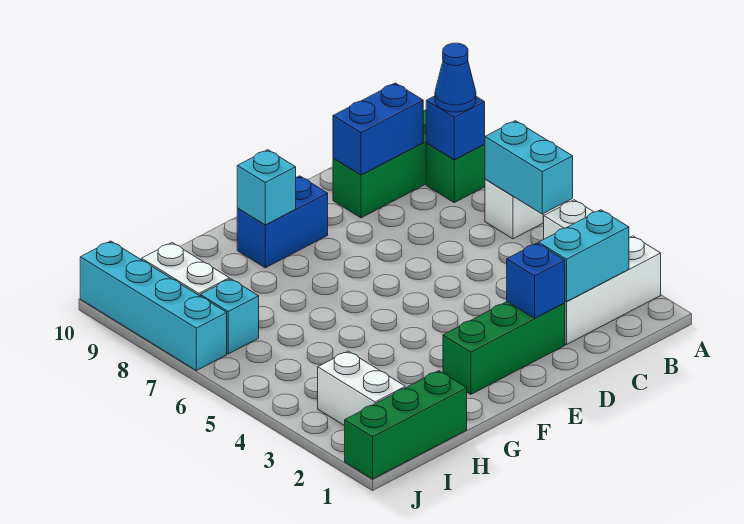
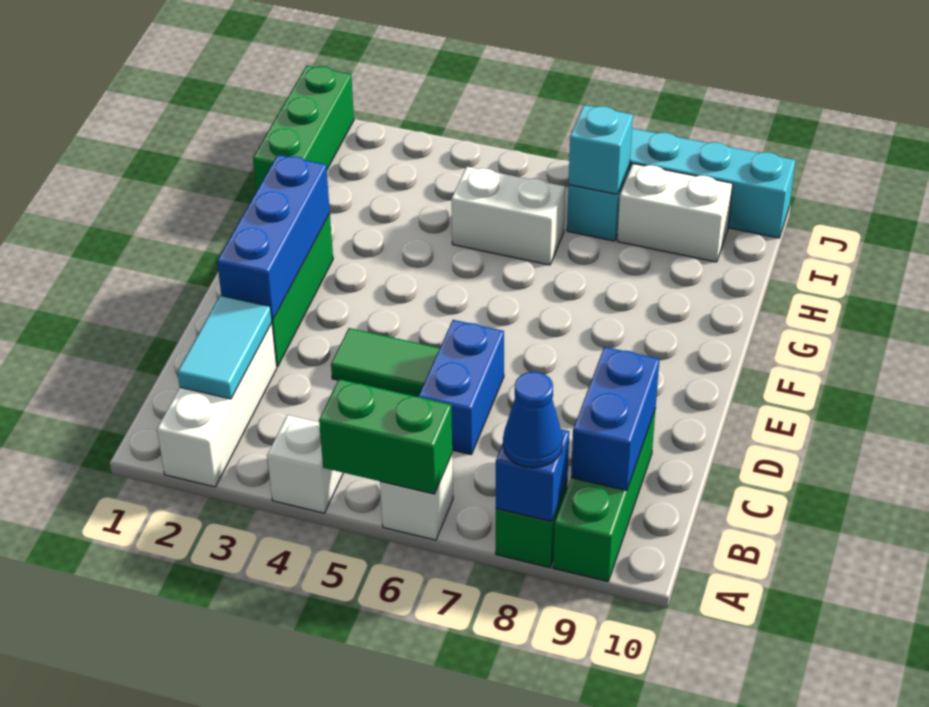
cyan brick A5:A6 level 2 -> green brick A5:A6 level 2
cyan brick B2:C2 level 2 -> cyan tile B2:C2 level 2
blue brick D2 level 2 -> blue brick D2:F2 level 2
none -> green tile D4:D5 level 1
blue brick E9:F9 level 1 -> blue brick C6:D6 level 1
cyan brick F9 level 2 -> cyan brick I7 level 2
white brick I2:I3 level 1 -> white brick H5:H6 level 1

